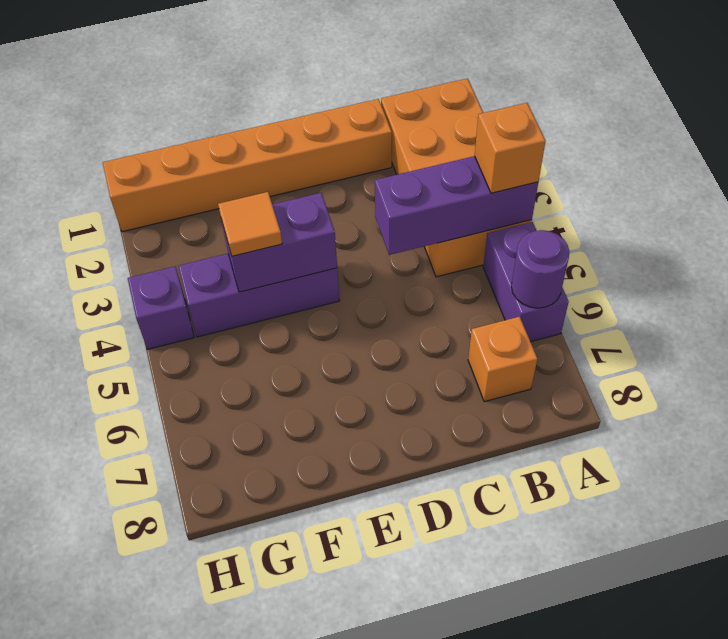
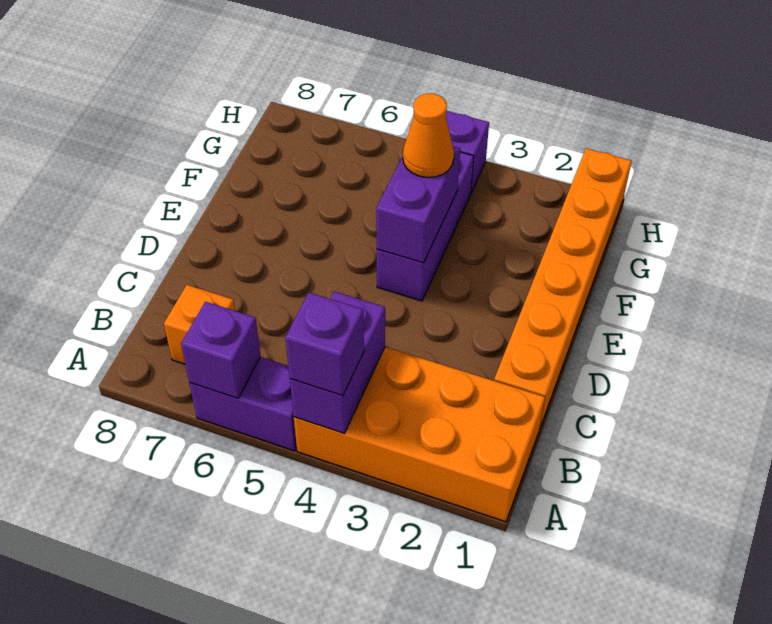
purple brick A4:C4 level 2 -> purple brick A4:B4 level 2
orange brick A4 level 3 -> purple brick A4 level 3
purple round brick A6 level 2 -> purple brick A6 level 2
orange tile F4 level 3 -> orange cone F4 level 3

